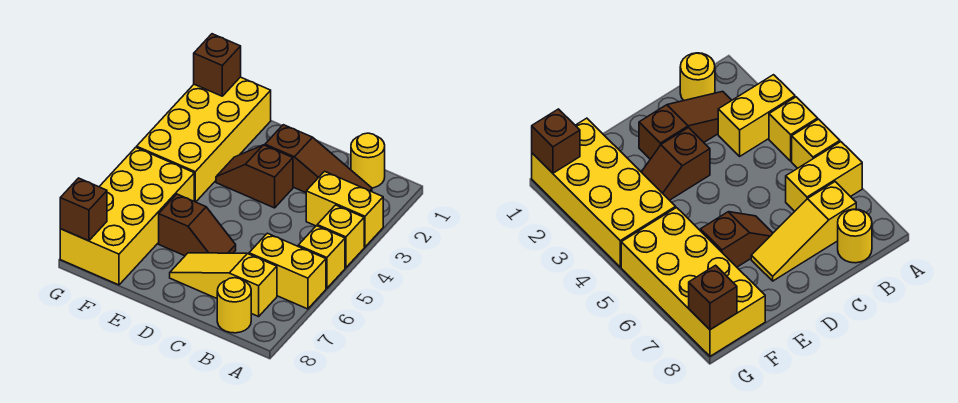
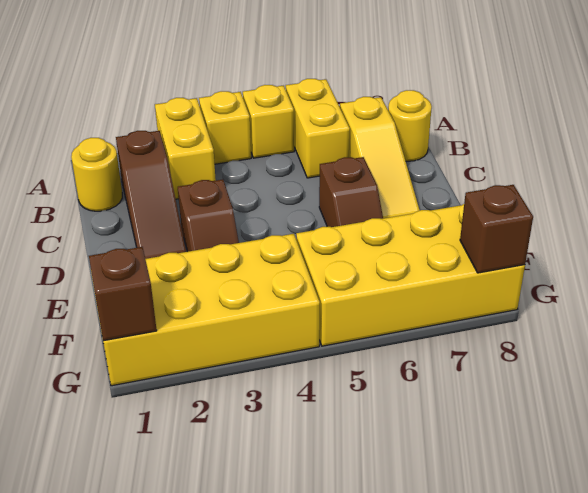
brown slope B2:D2 level 1 top D -> brown slope B2:D2 level 1 top B
brown slope D6:E6 level 1 top E -> brown slope D6:E6 level 1 top D

